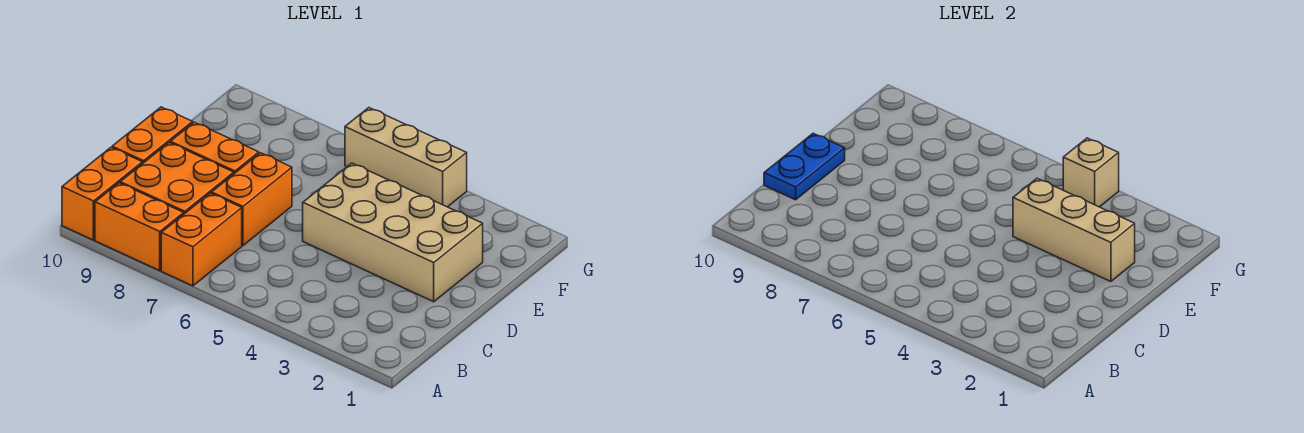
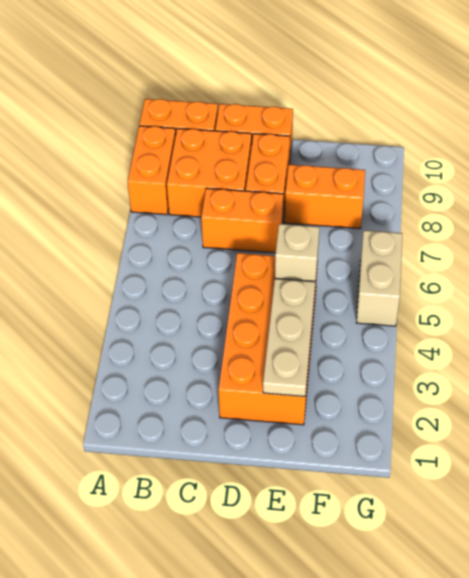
orange brick A7:B7 level 1 -> orange brick E8:F8 level 1
blue plate C10:D10 level 2 -> none
tan brick D2:E5 level 1 -> orange brick D2:E5 level 1
tan brick E2:E4 level 2 -> tan plate E2:E4 level 2
tan brick G4:G6 level 1 -> tan brick G5:G6 level 1
tan brick G4 level 2 -> tan brick E5 level 2

